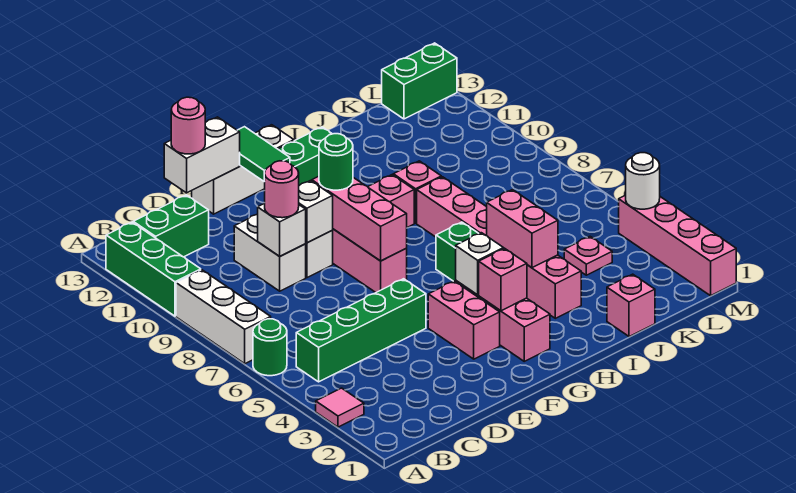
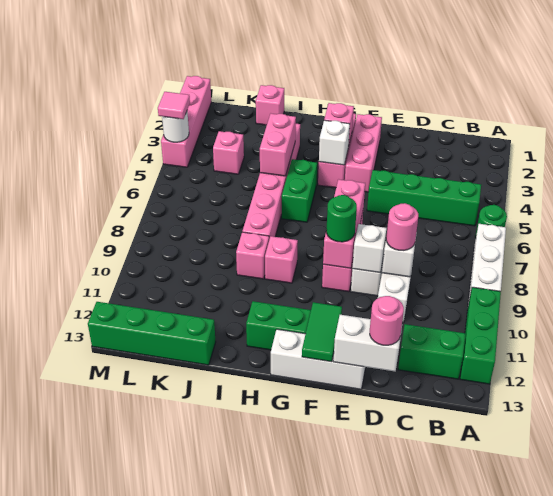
pink tile A3 level 1 -> pink tile M4 level 3
pink brick F3:F4 level 1 -> pink brick F2:F4 level 1
pink plate K4 level 1 -> pink brick K4 level 1
green brick L13:M13 level 1 -> green brick J13:M13 level 1

